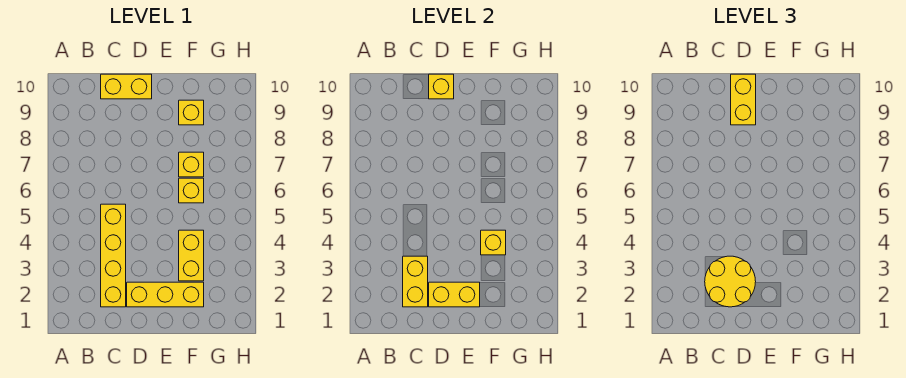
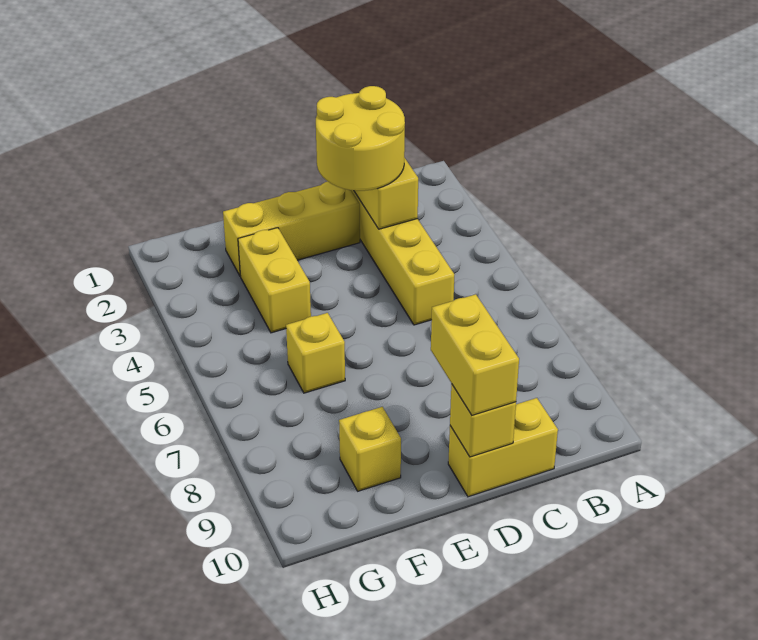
yellow brick D2:E2 level 2 -> none
yellow brick F4 level 2 -> none
yellow brick F7 level 1 -> none

